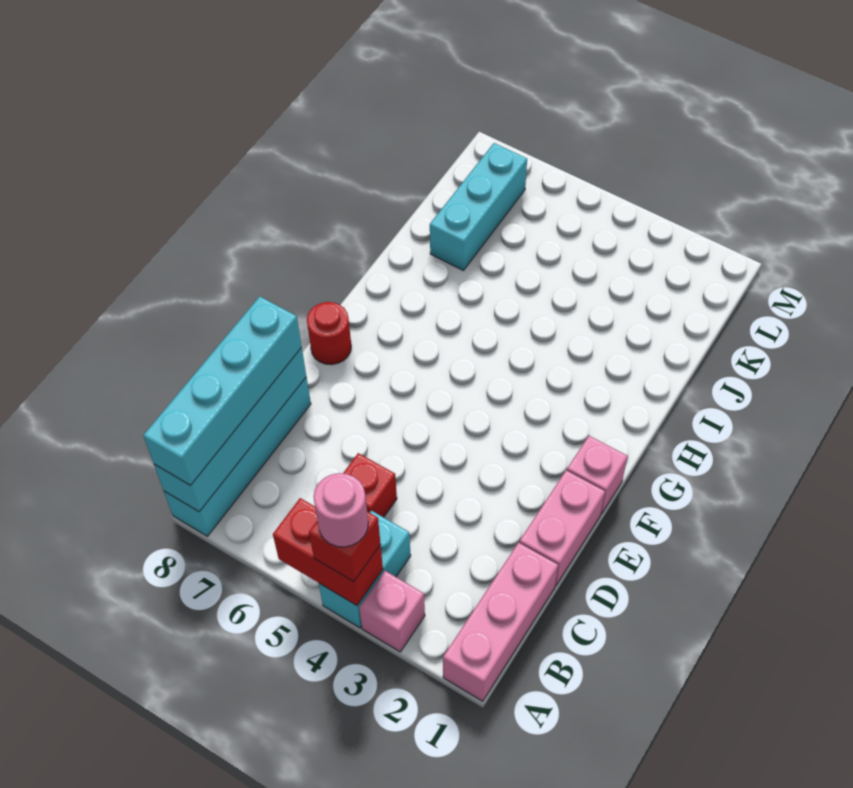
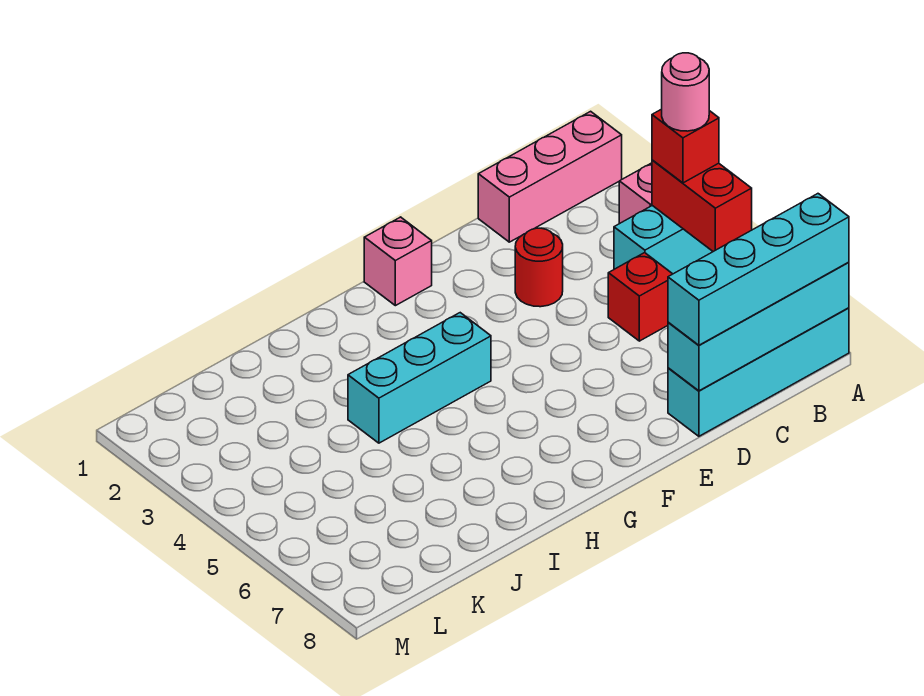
pink brick D1:E1 level 1 -> none
red round brick F8 level 1 -> red round brick D3 level 1
cyan brick J7:L7 level 1 -> cyan brick G4:I4 level 1

